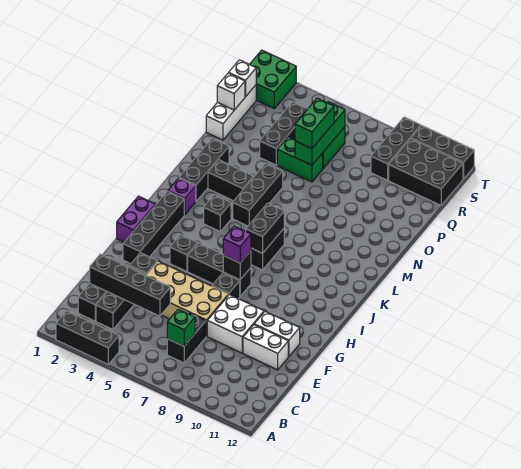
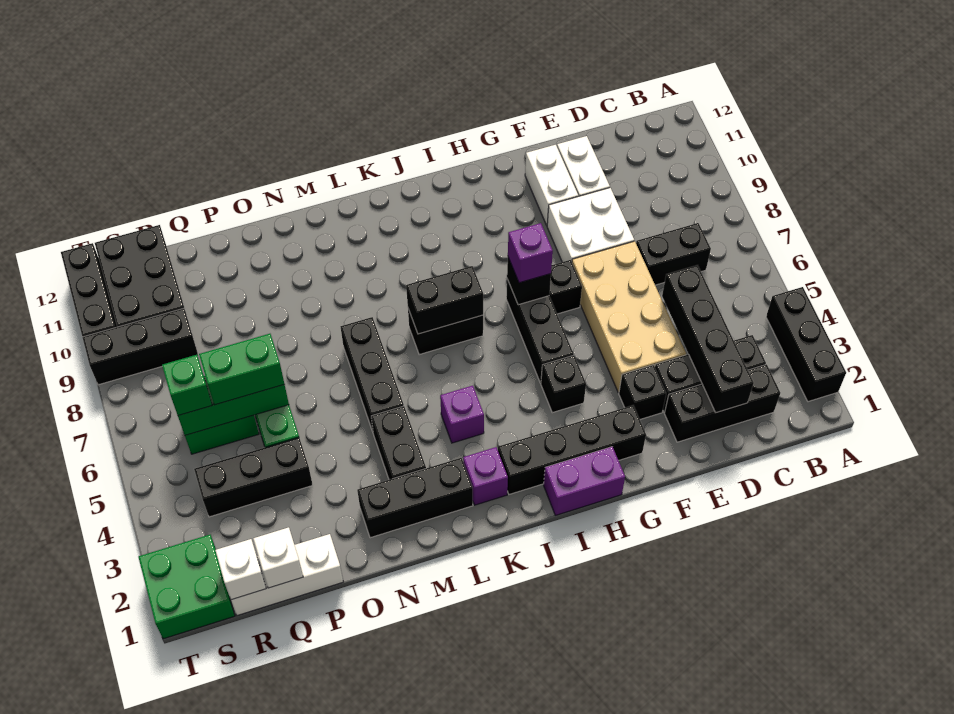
green brick C7 level 2 -> green brick R6 level 3
black brick K4 level 1 -> purple brick K4 level 1
black brick L5:N5 level 1 -> black brick M5:M7 level 1

